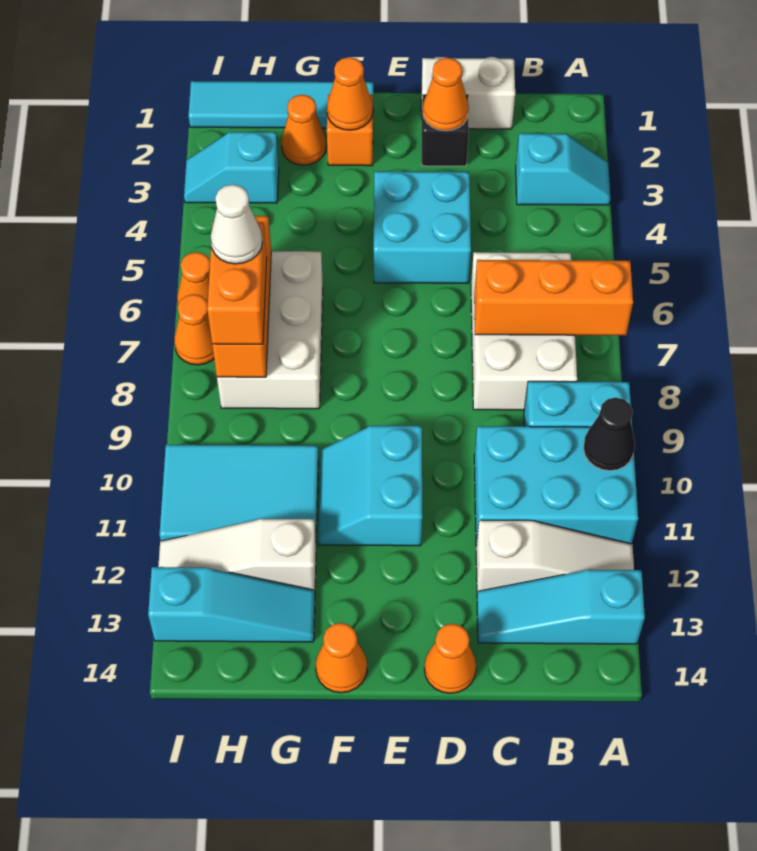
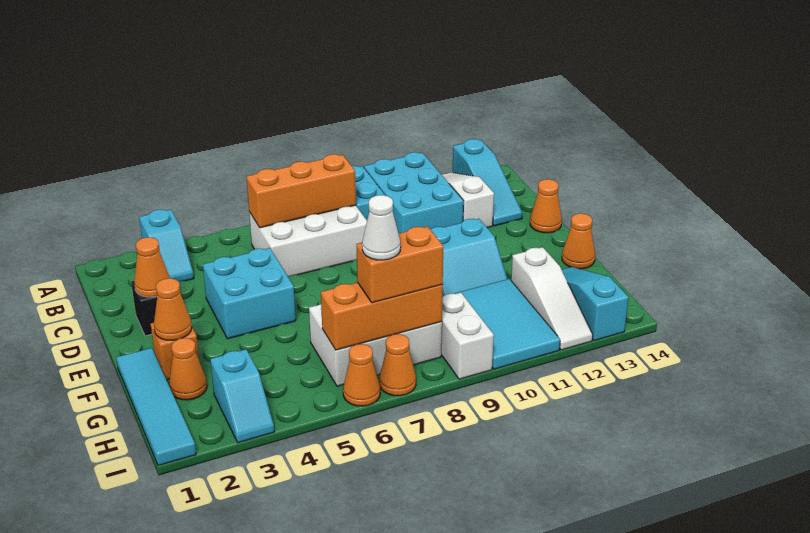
cyan slope A3:B3 level 1 top B -> cyan slope A3:B3 level 1 top A
orange brick A7:C7 level 2 -> orange brick B6:B8 level 2
black cone A10 level 2 -> none
white brick C1:D1 level 1 -> white brick H9:I9 level 1

